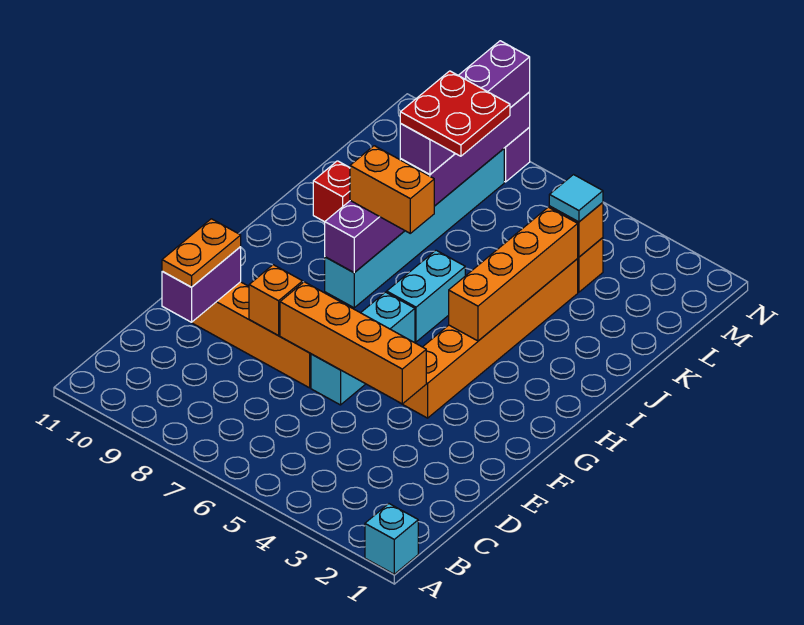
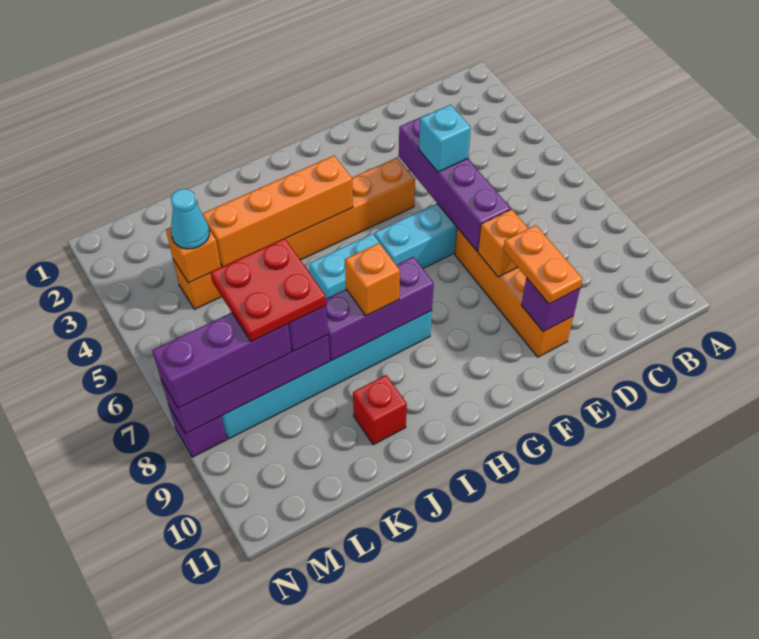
cyan brick A1 level 1 -> cyan brick E5 level 3
purple brick D10:E10 level 2 -> purple brick E10 level 2
orange plate D10:E10 level 3 -> orange plate E9:E10 level 3
orange brick E4:E7 level 2 -> purple brick E4:E7 level 2
orange brick I7:I8 level 3 -> orange brick I8 level 3
cyan tile L4 level 3 -> cyan cone L4 level 3

